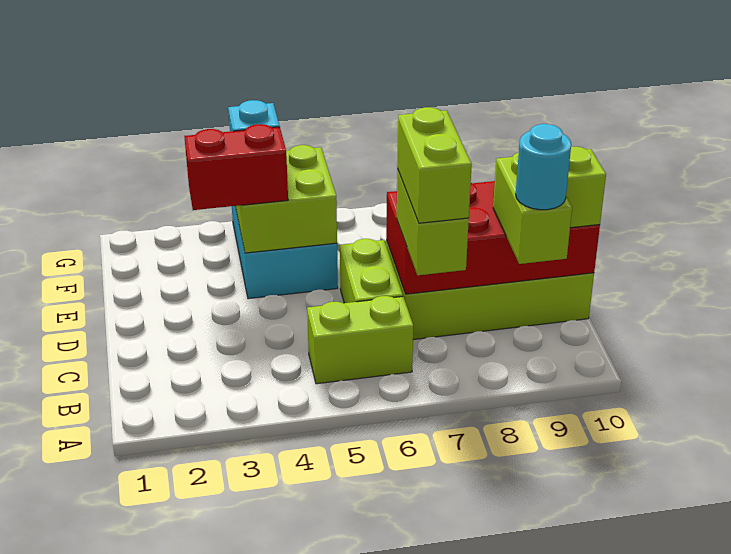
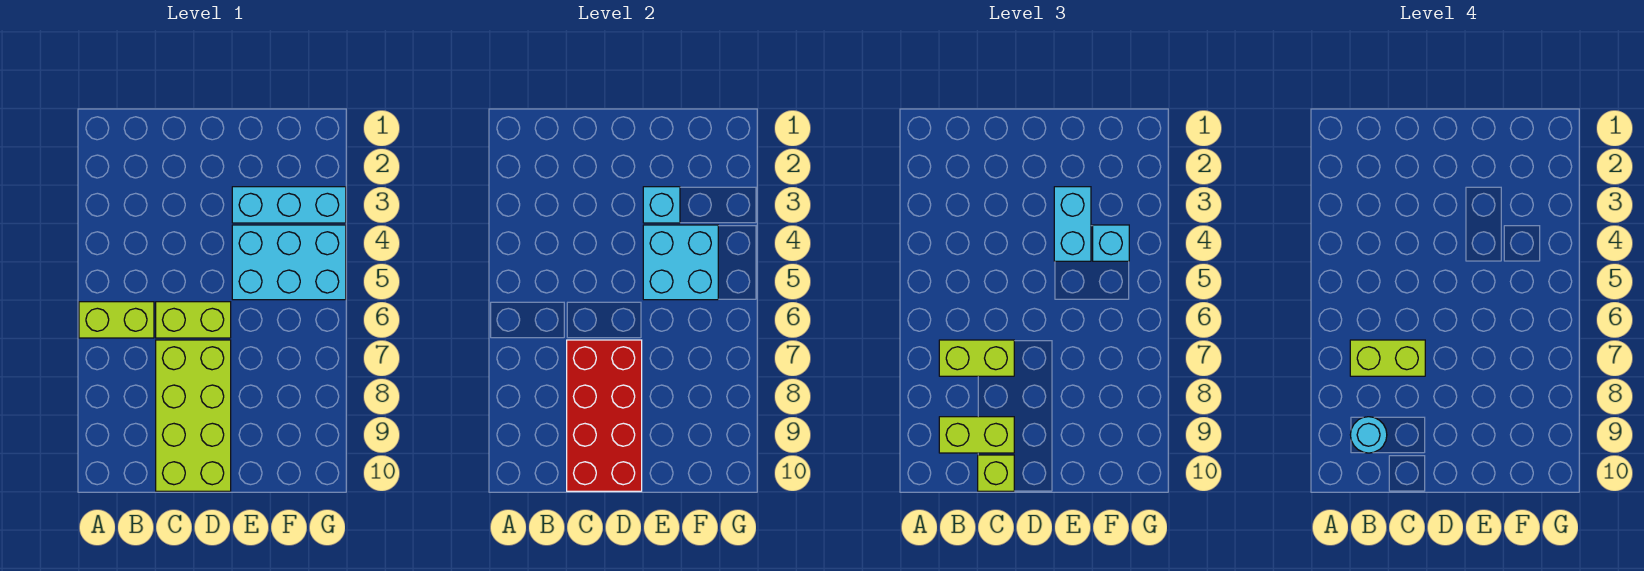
lime brick B5:B6 level 1 -> lime brick A6:B6 level 1
none -> cyan brick E3:G3 level 1
none -> cyan brick E3 level 2
red brick E3:E4 level 3 -> cyan brick E3:E4 level 3
lime brick E4:F5 level 2 -> cyan brick E4:F5 level 2

